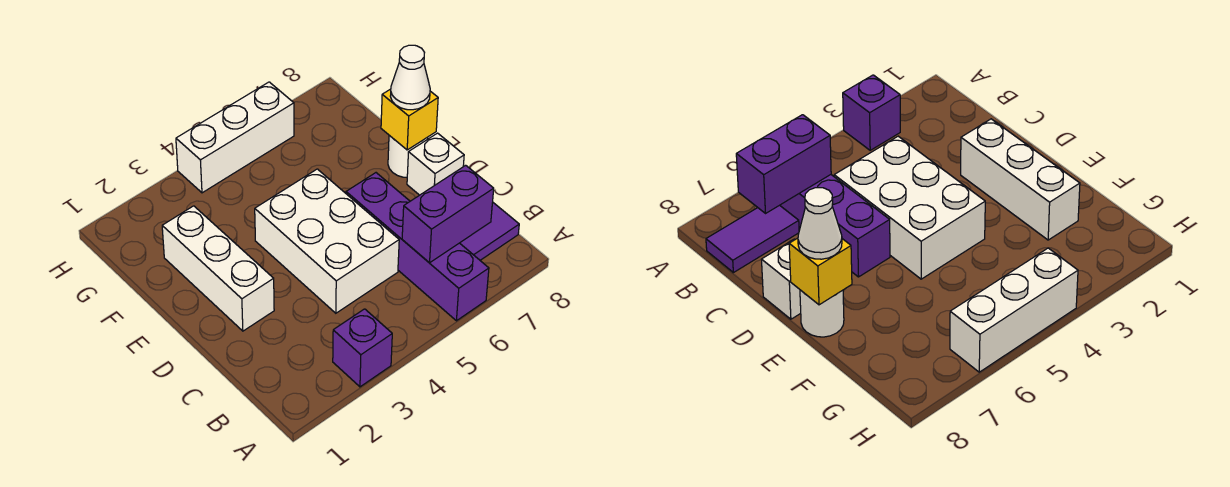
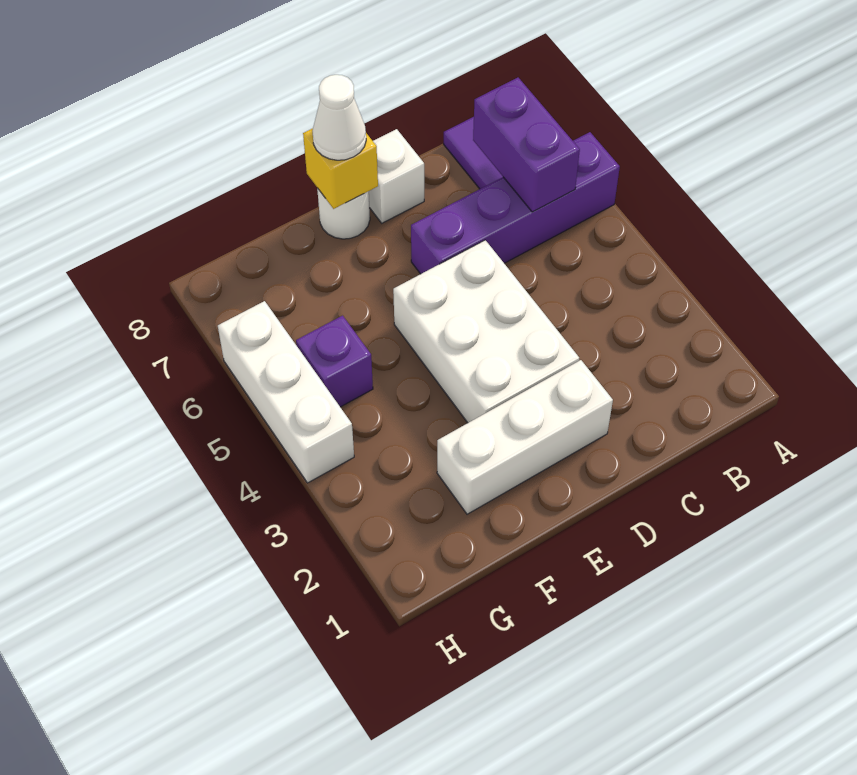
purple brick A3 level 1 -> purple brick G5 level 1
white brick C4:E5 level 1 -> white brick D3:E5 level 1

